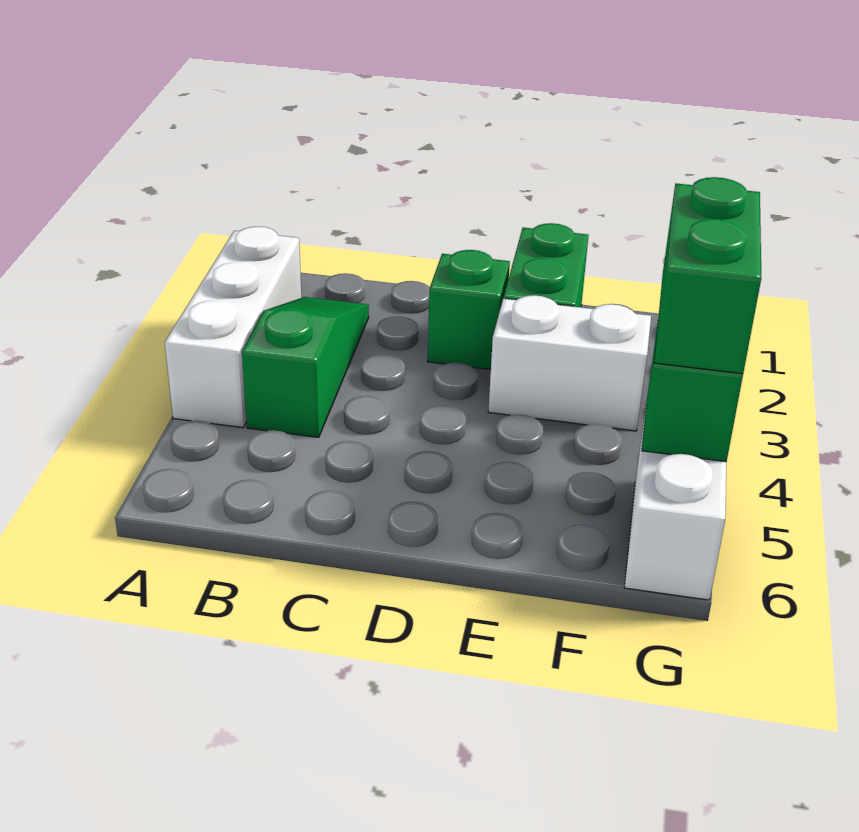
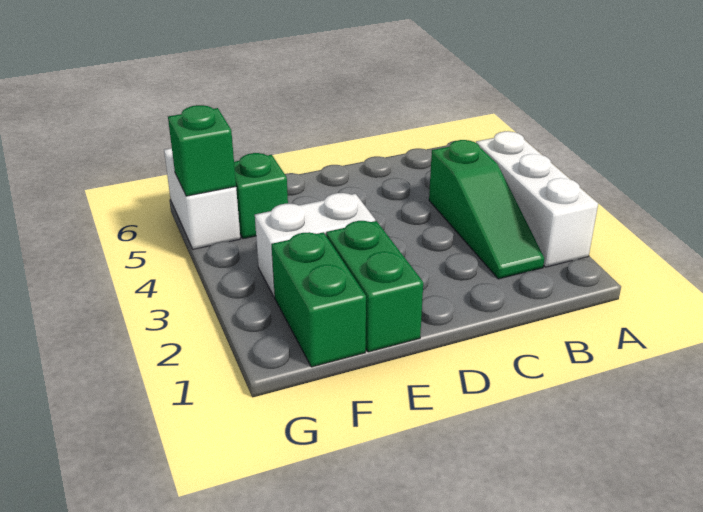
green brick D2 level 1 -> green brick F5 level 1
green brick G4:G5 level 3 -> green brick F1:F2 level 1

